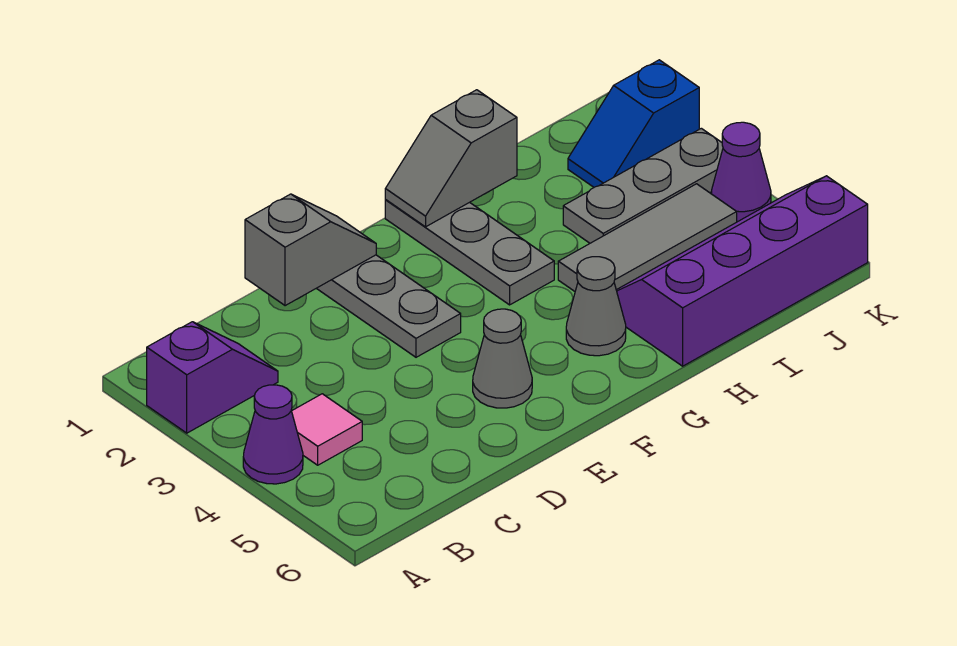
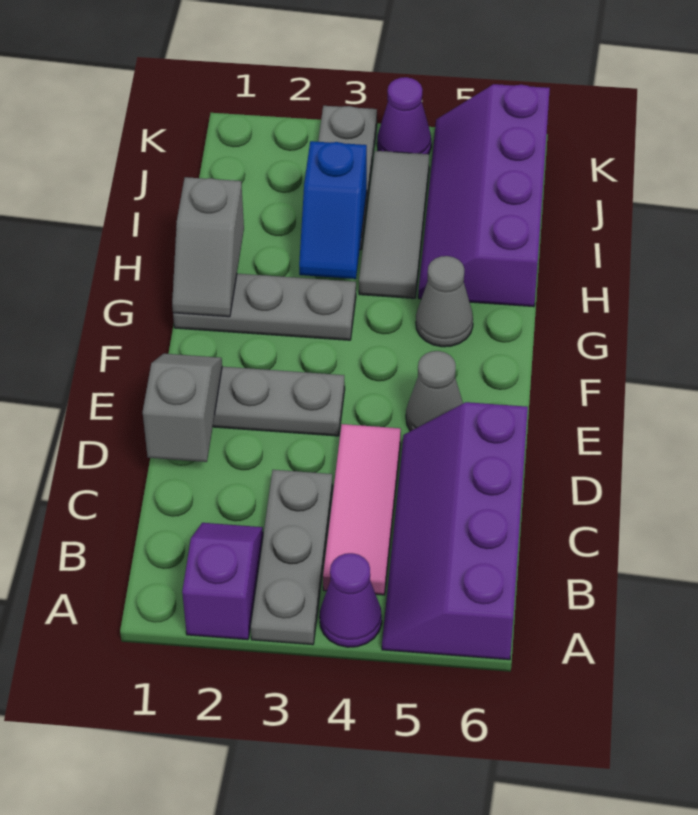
none -> grey plate A3:C3 level 1
none -> purple slope A5:D6 level 1 top 6
pink tile B4 level 1 -> pink tile B4:D4 level 1
blue slope J2:K2 level 1 top K -> blue slope H3:I3 level 2 top I

